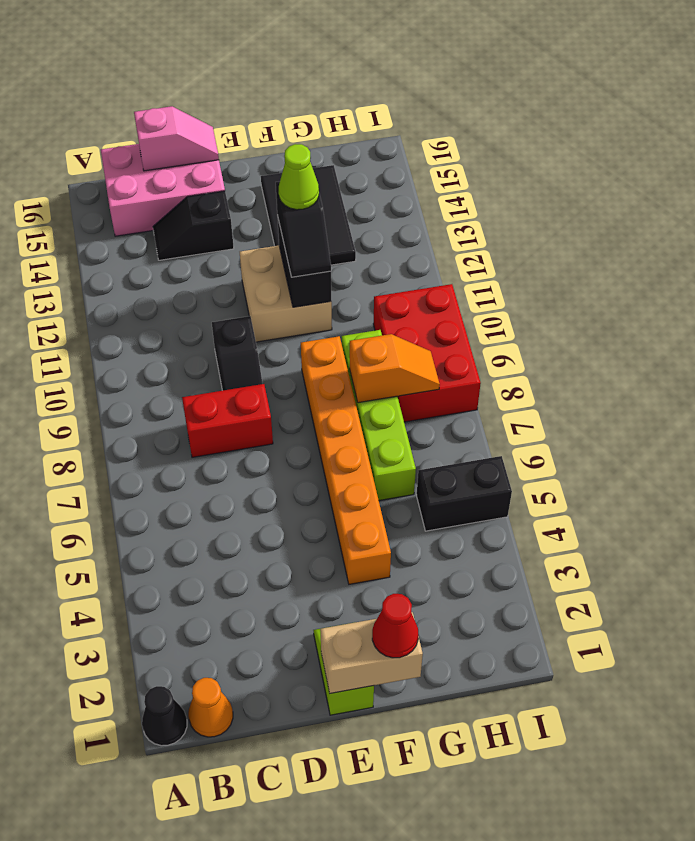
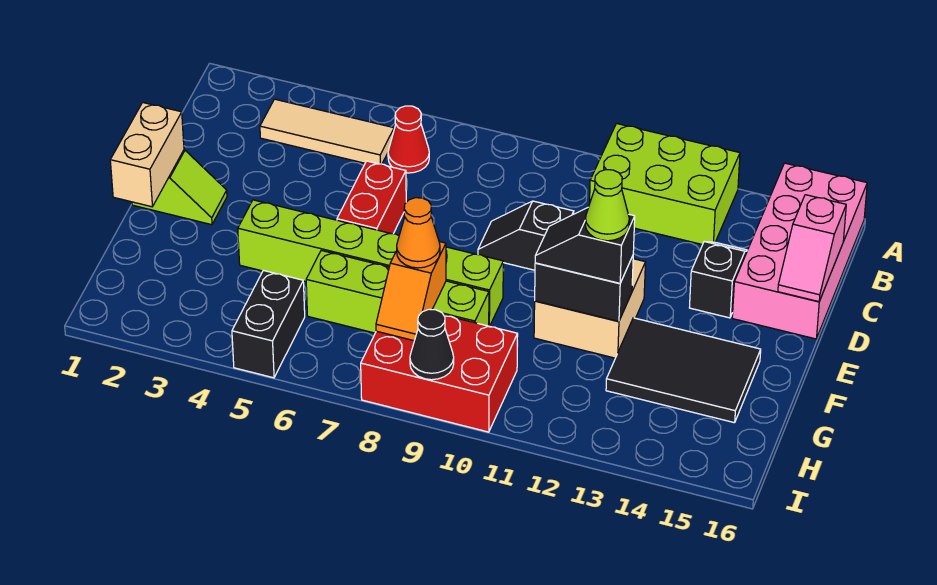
black cone A1 level 1 -> black cone I9 level 2
none -> lime brick A11:B13 level 1
orange cone B1 level 1 -> orange cone G8 level 3
none -> tan tile B3:B5 level 1
pink brick B15:D16 level 1 -> pink brick A15:D16 level 1
red brick C8:D8 level 1 -> red brick D6:E6 level 1
red cone F1 level 3 -> red cone B6 level 1
orange brick F4:F9 level 1 -> lime brick F4:F9 level 1

